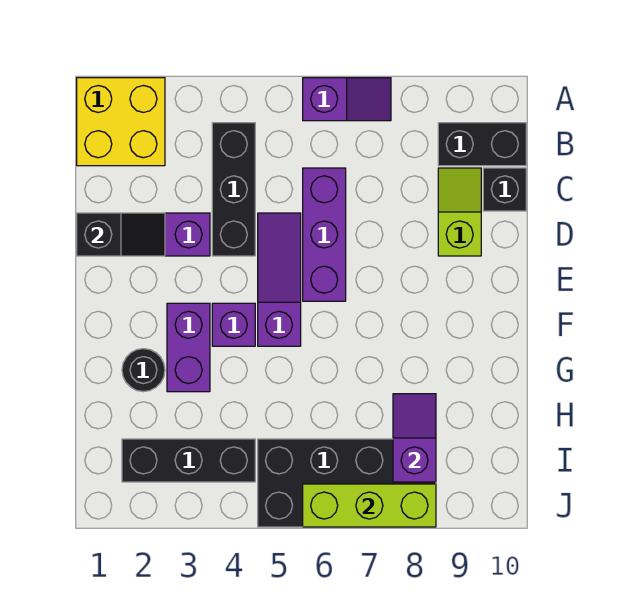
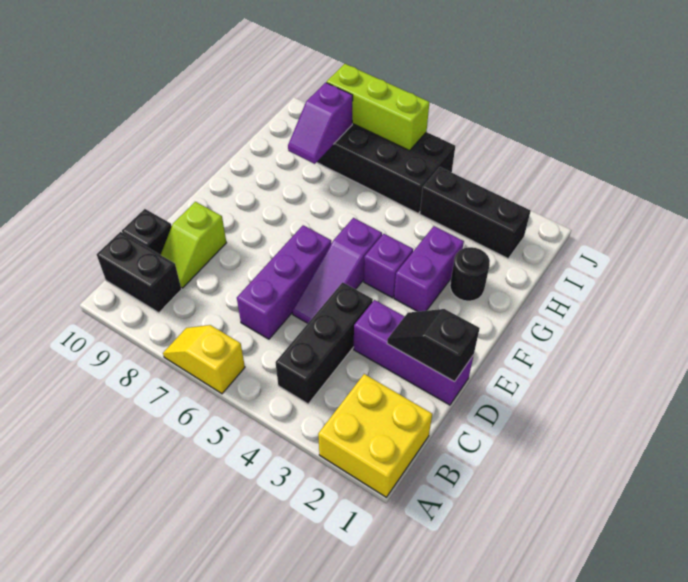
purple slope A6:A7 level 1 top 6 -> yellow slope A6:A7 level 1 top 6

